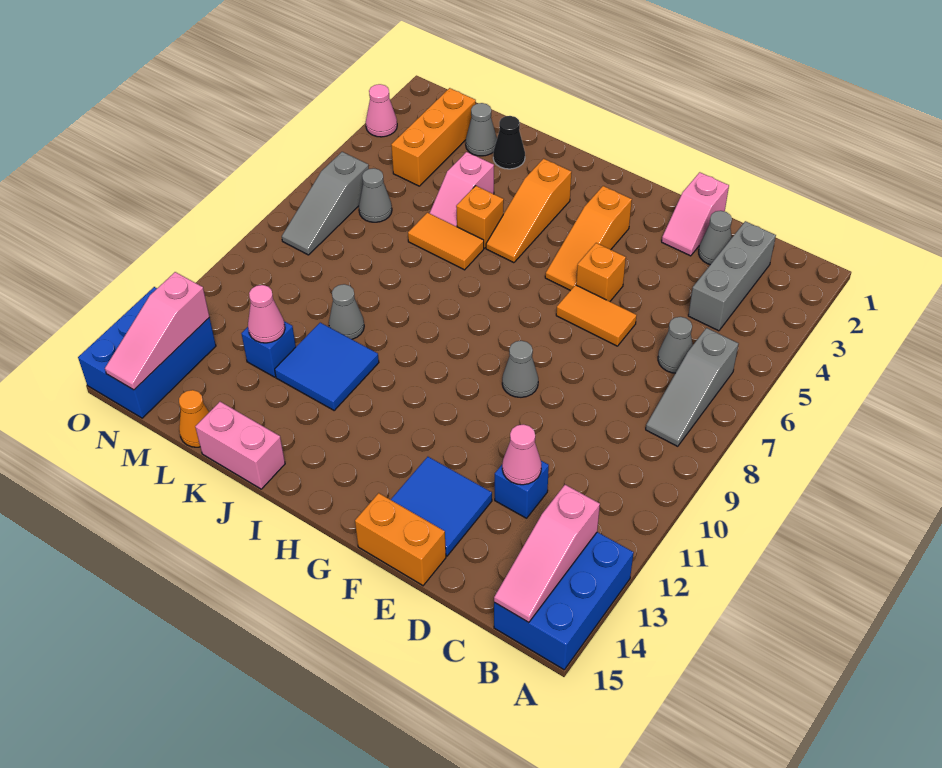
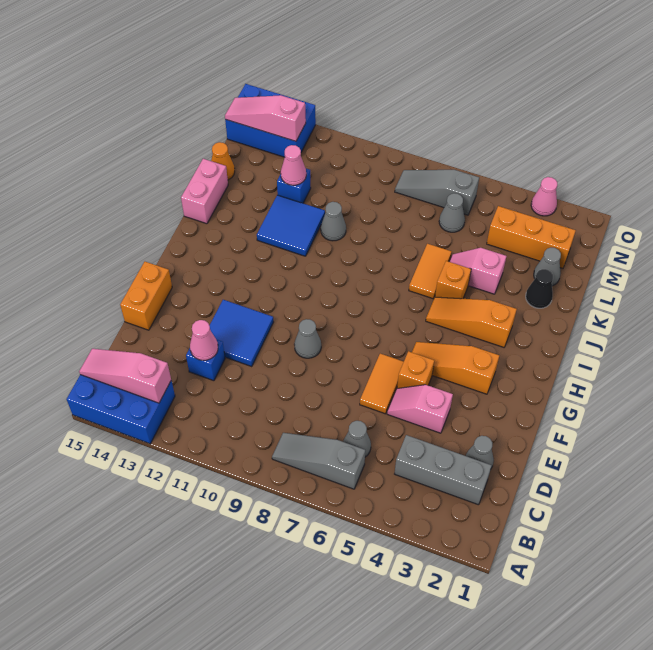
pink slope E1:E2 level 1 top 1 -> pink slope E4:E5 level 1 top 4
blue tile E13:F14 level 1 -> blue tile E11:F12 level 1

